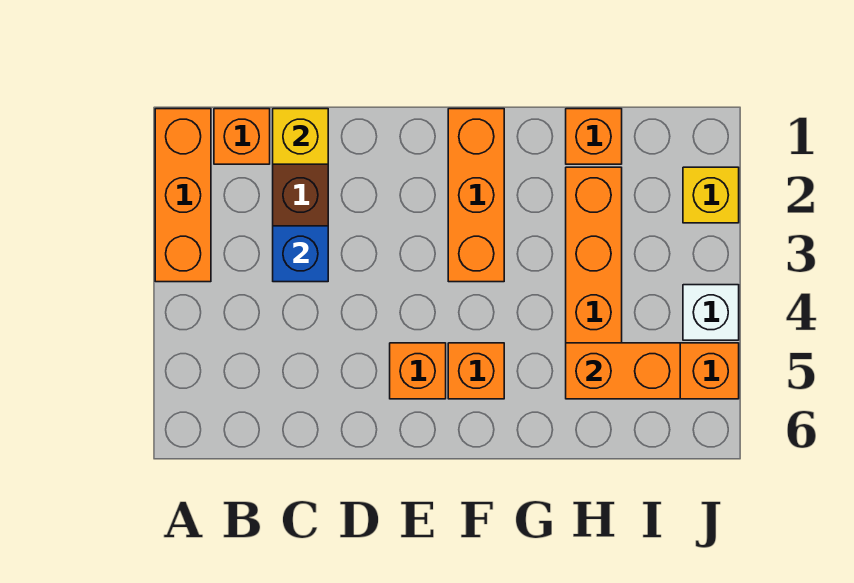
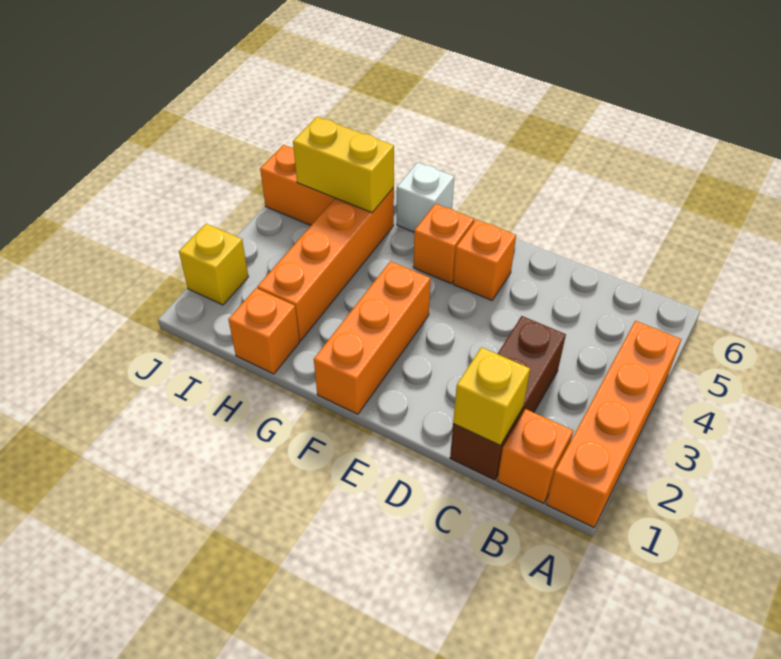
orange brick A1:A3 level 1 -> orange brick A1:A4 level 1
blue brick C3 level 2 -> none
orange brick H5:I5 level 2 -> yellow brick H5:I5 level 2
white brick J4 level 1 -> white brick G6 level 1

